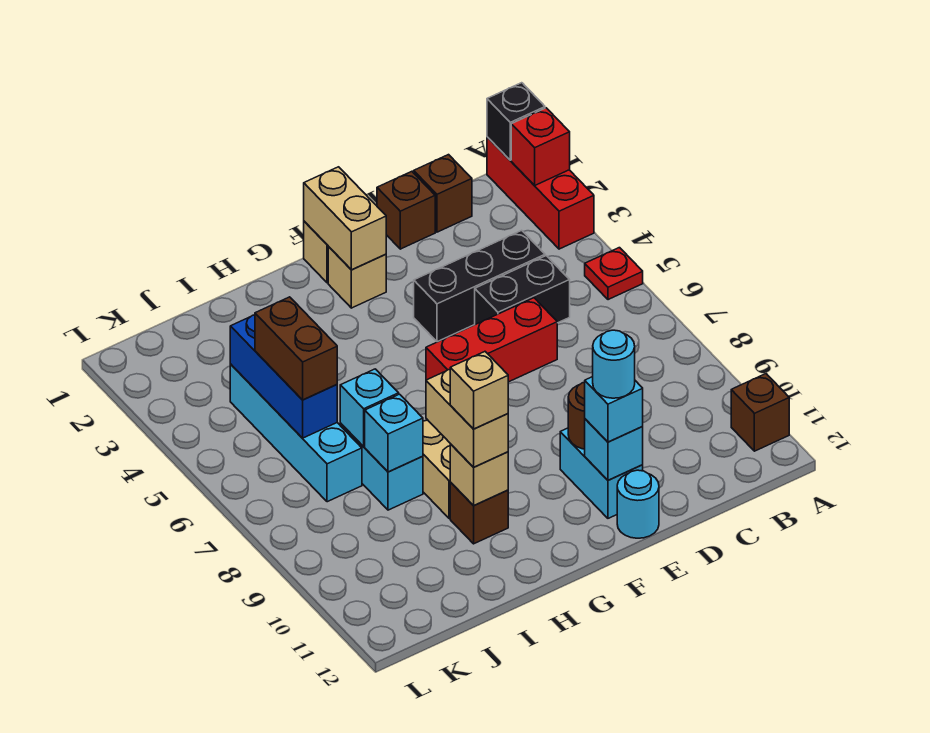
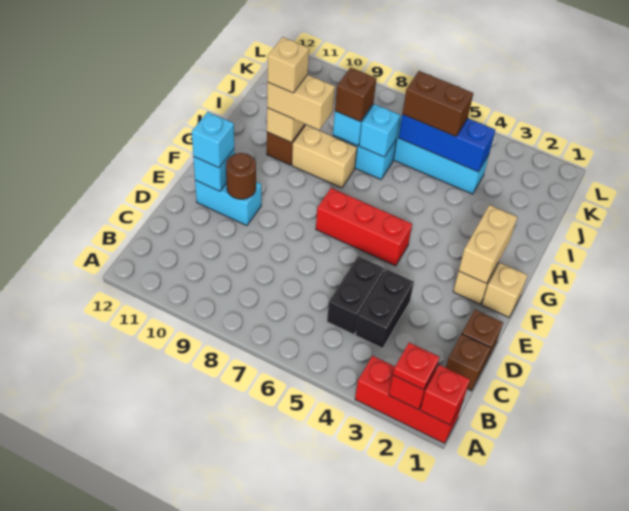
black brick A1 level 2 -> red brick A1 level 2
red plate A5 level 1 -> red plate A2 level 3
brown brick A11 level 1 -> brown brick I8 level 3
black brick C4:E4 level 1 -> black brick C4:D4 level 1
red brick D6:F6 level 1 -> red brick F5:F7 level 1
cyan round brick E11 level 4 -> none
cyan round brick E12 level 1 -> none
tan brick F1:F2 level 2 -> tan brick F2:G2 level 2

